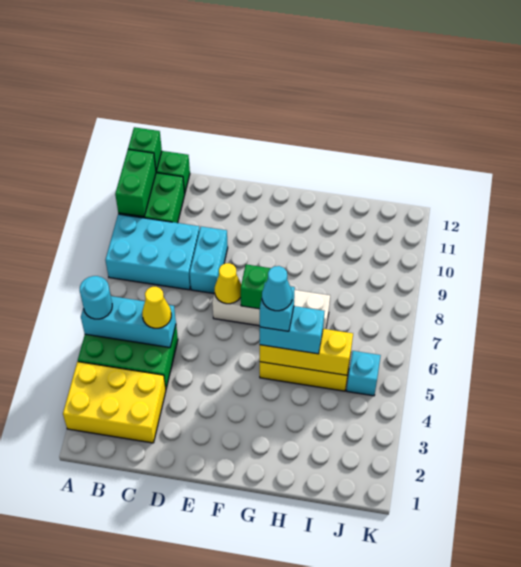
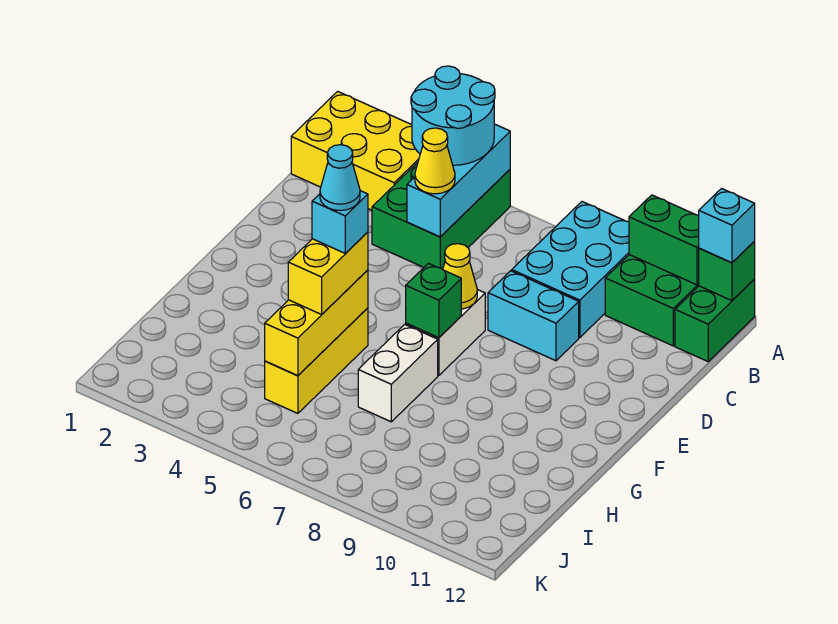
yellow brick A2:C3 level 1 -> yellow brick A1:B3 level 1
cyan round brick A5 level 3 -> cyan round brick A4:B5 level 3
cyan brick G5:H5 level 3 -> yellow brick G5:H5 level 3
cyan brick J5 level 1 -> cyan brick A12 level 3

